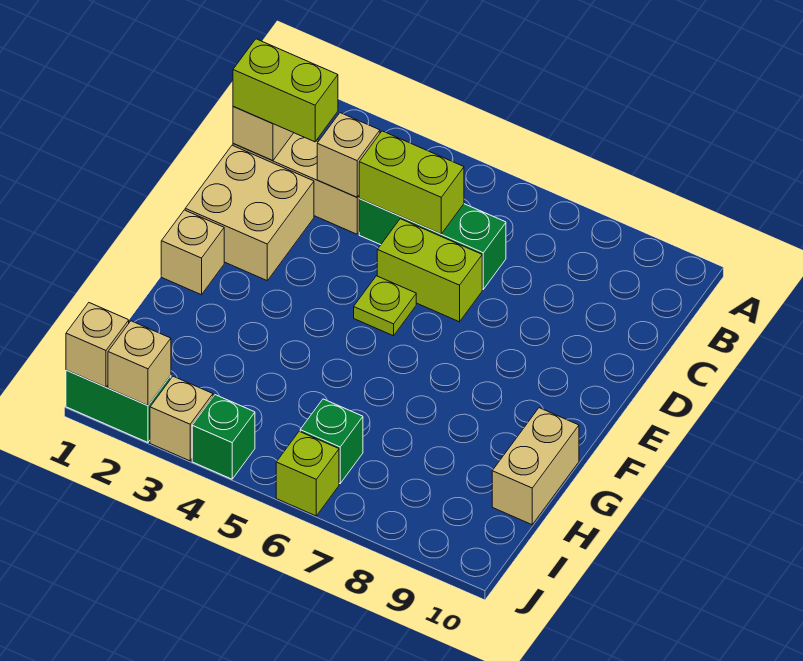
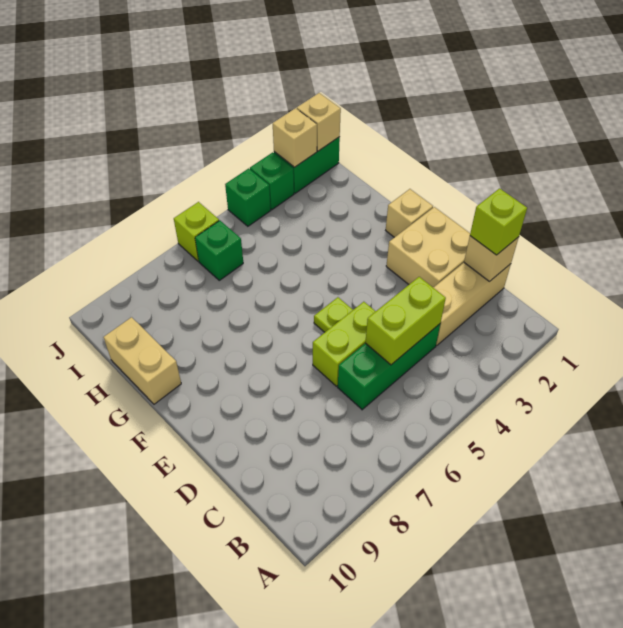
lime brick C1:C2 level 3 -> lime brick C1 level 3
tan brick C3 level 2 -> none
tan brick J3 level 1 -> green brick J3 level 1

